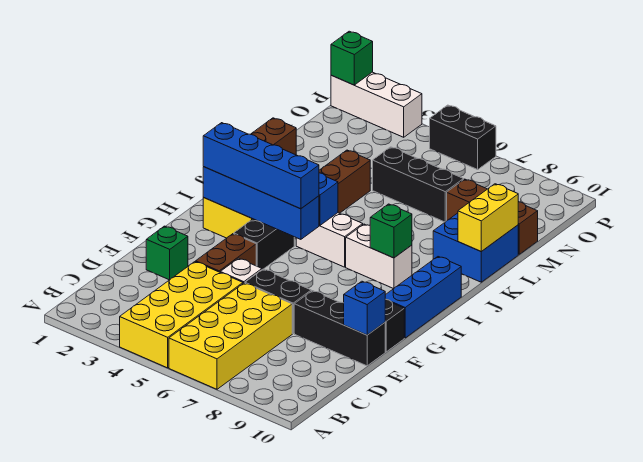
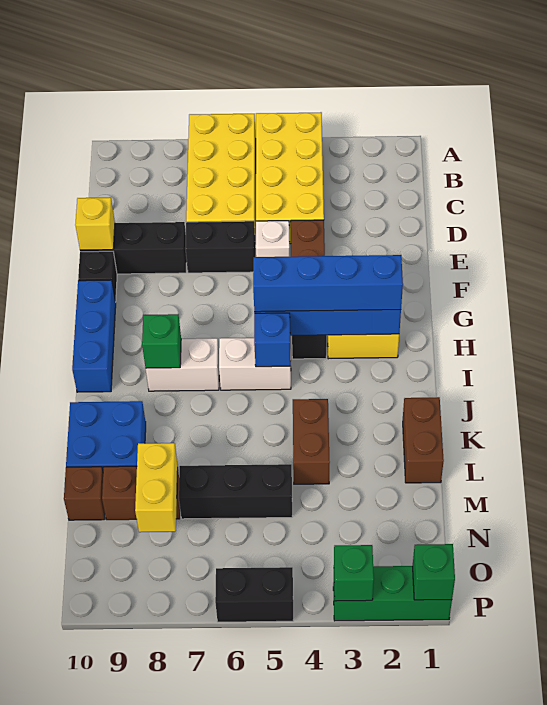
green brick E2 level 1 -> green brick P3 level 2
blue brick E10 level 2 -> yellow brick E10 level 2
yellow brick K10:L10 level 2 -> yellow brick M8:N8 level 2
white brick P1:P3 level 1 -> green brick P1:P3 level 1

